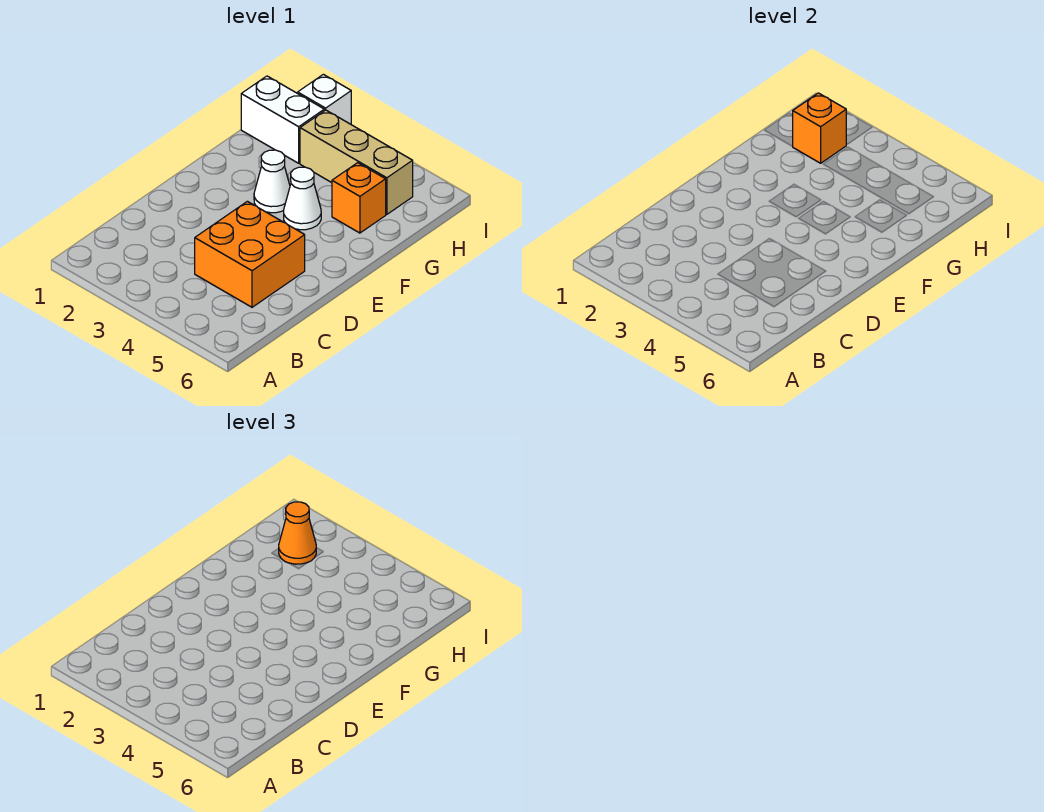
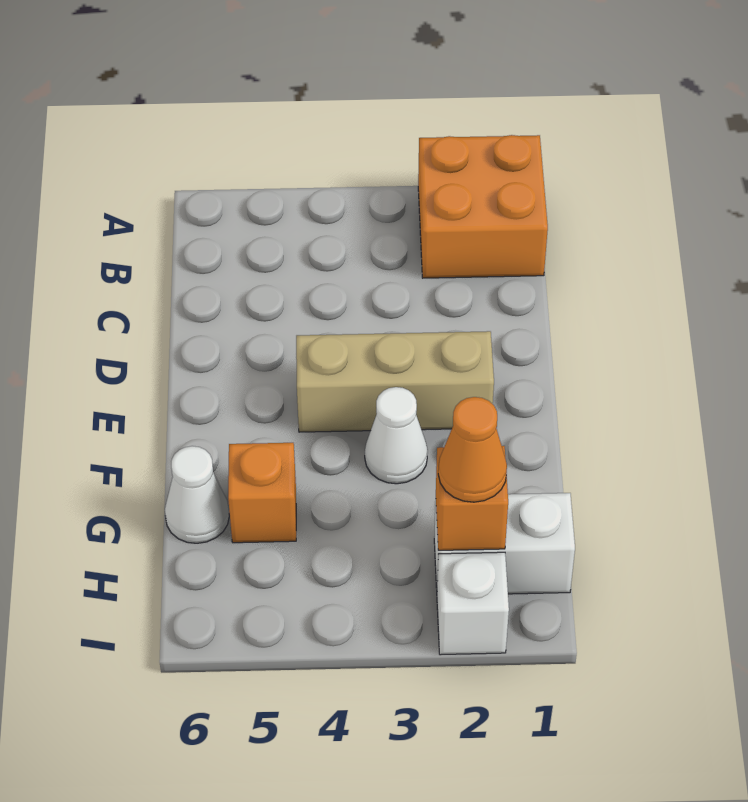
orange brick C4:D5 level 1 -> orange brick A1:B2 level 1
white cone F4 level 1 -> white cone G6 level 1
tan brick H3:H5 level 1 -> tan brick E2:E4 level 1

